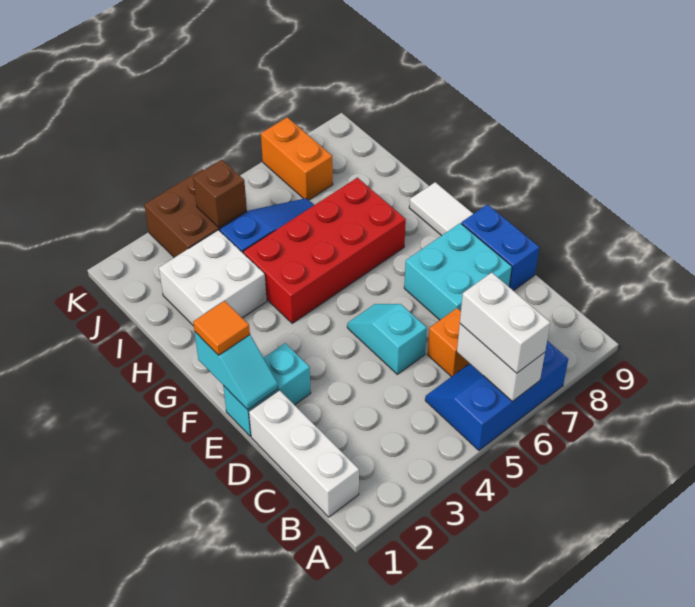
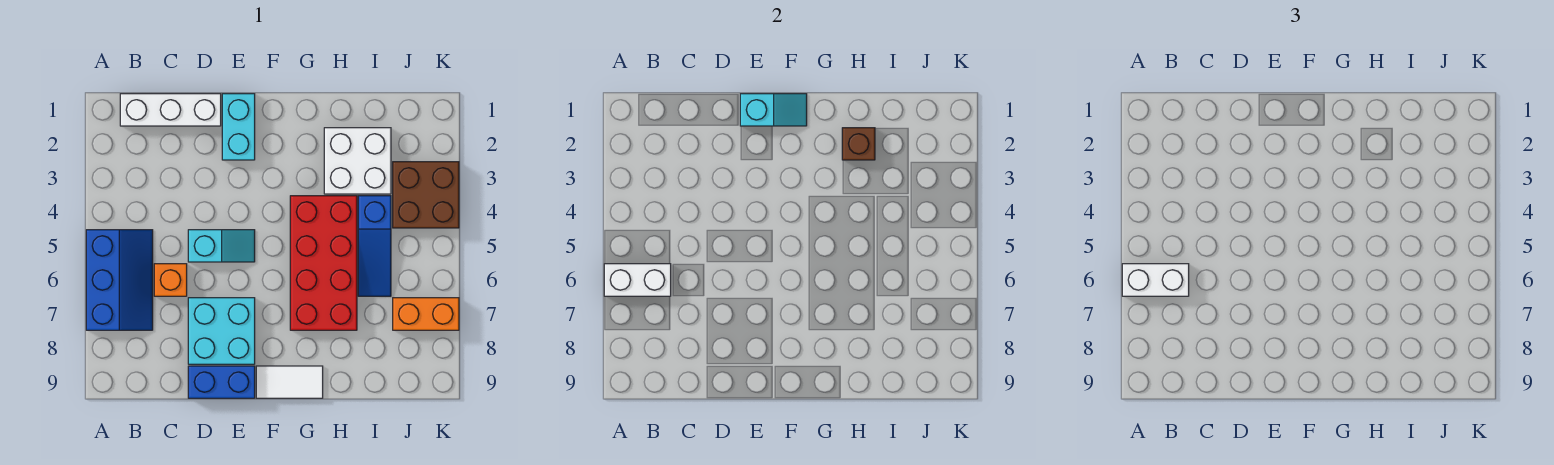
cyan slope E1:F1 level 2 top F -> cyan slope E1:F1 level 2 top E
orange tile F1 level 3 -> none
brown brick J4 level 2 -> brown brick H2 level 2

